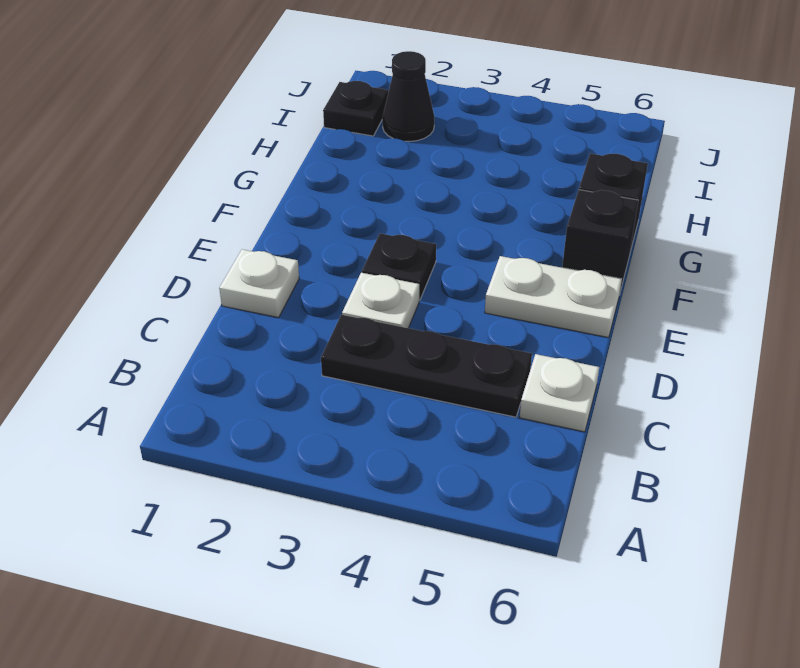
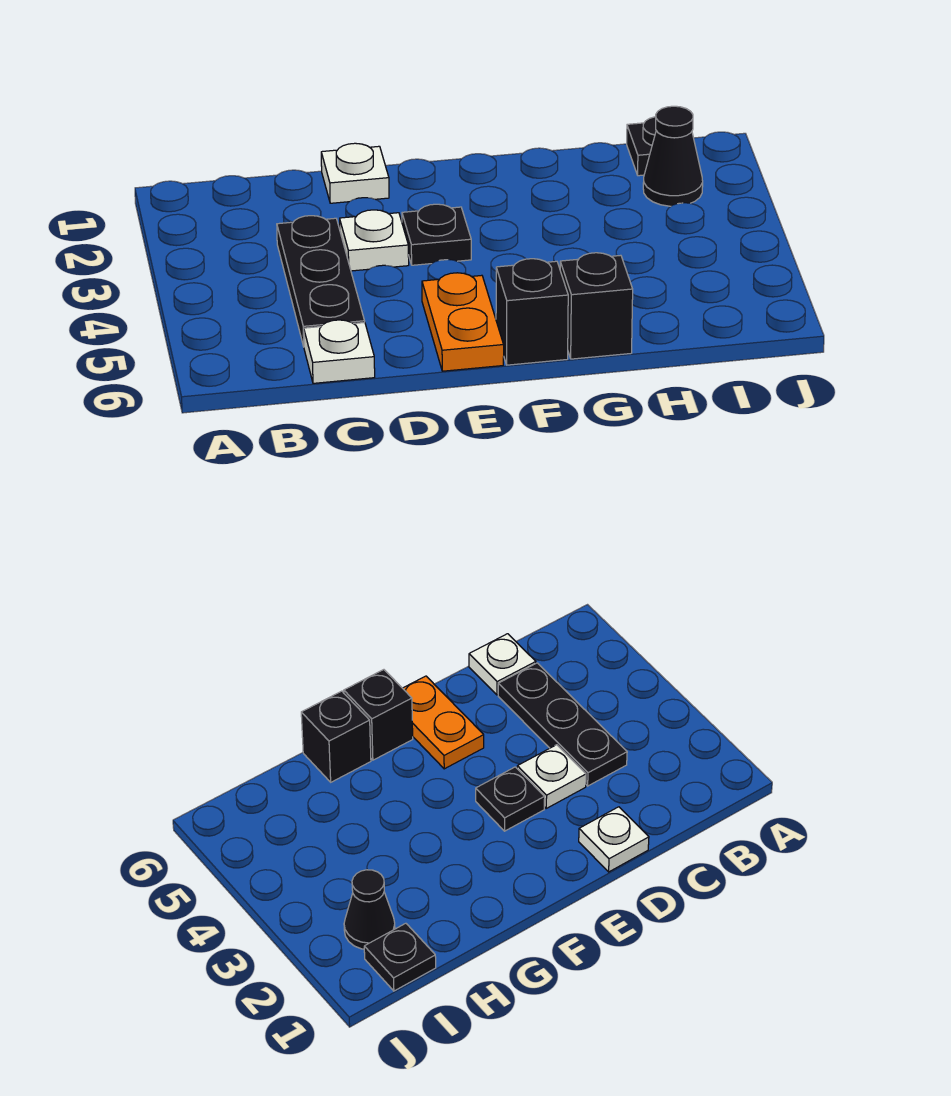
white plate E5:E6 level 1 -> orange plate E5:E6 level 1

